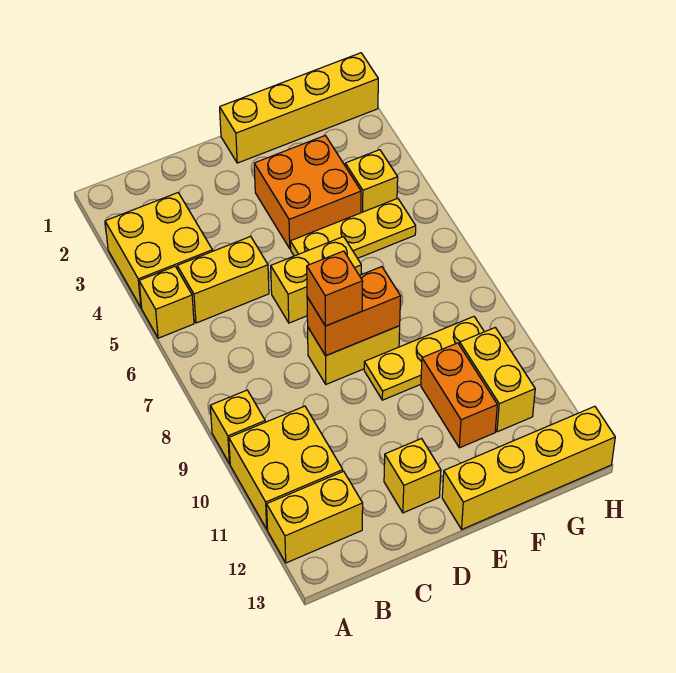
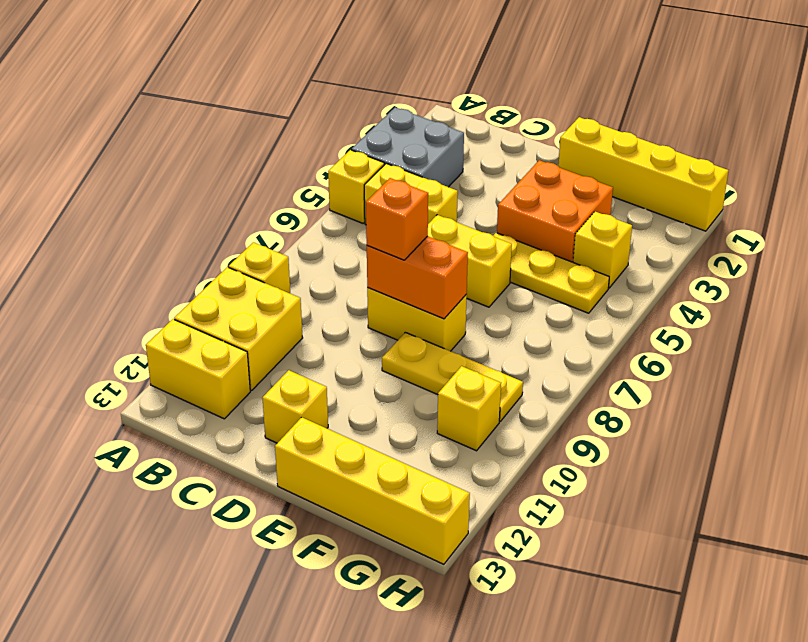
yellow brick A3:B4 level 1 -> grey brick A3:B4 level 1
orange brick F10:F11 level 1 -> none
yellow brick G10:G11 level 1 -> yellow brick G10 level 1

